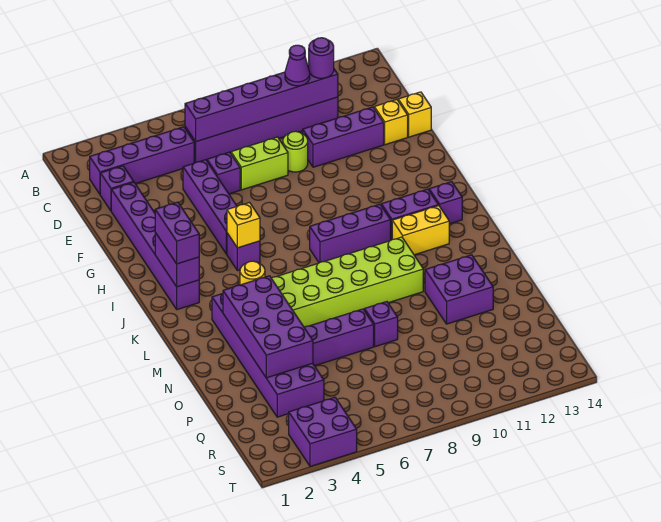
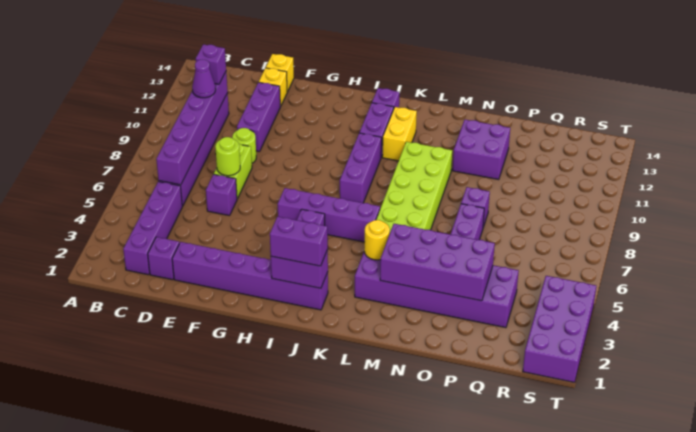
purple round brick C11 level 3 -> purple brick C11 level 3
purple brick E5:H5 level 1 -> purple brick H6:K6 level 1
none -> lime round brick E7 level 2
yellow brick I5 level 2 -> none
purple brick S3:T4 level 1 -> purple brick S1:T4 level 1

